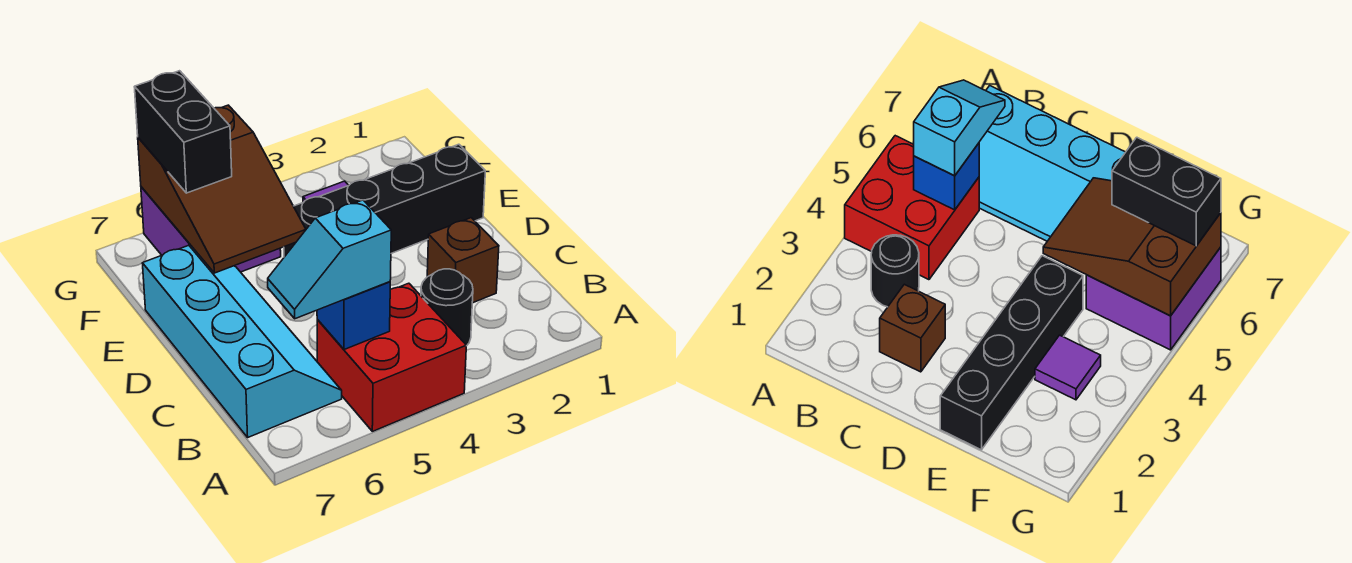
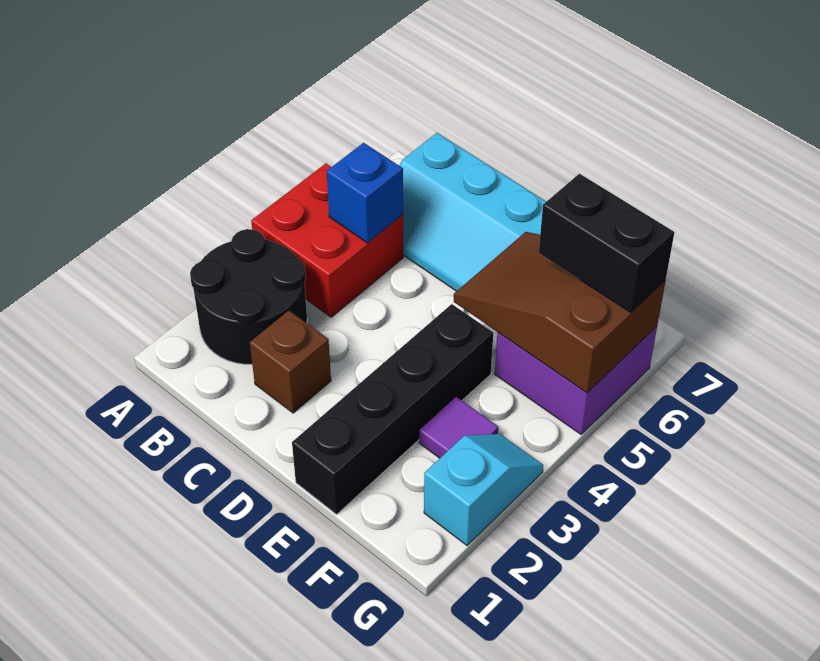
black round brick B3 level 1 -> black round brick A2:B3 level 1
cyan slope B5:B6 level 3 top 5 -> cyan slope G2:G3 level 1 top 2

